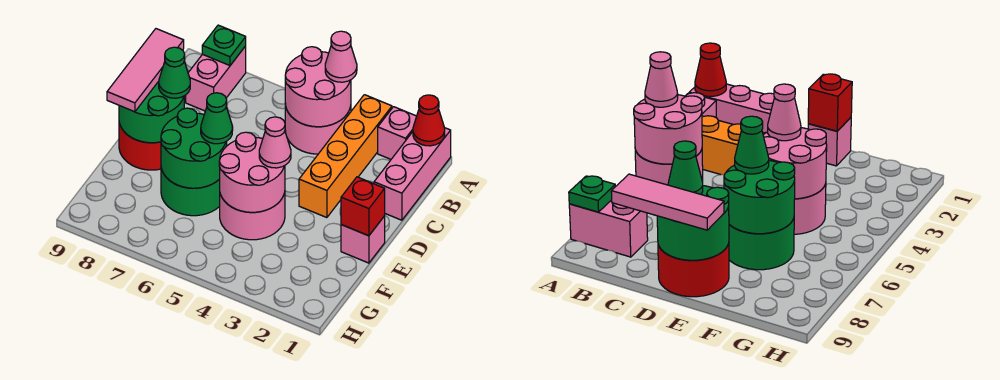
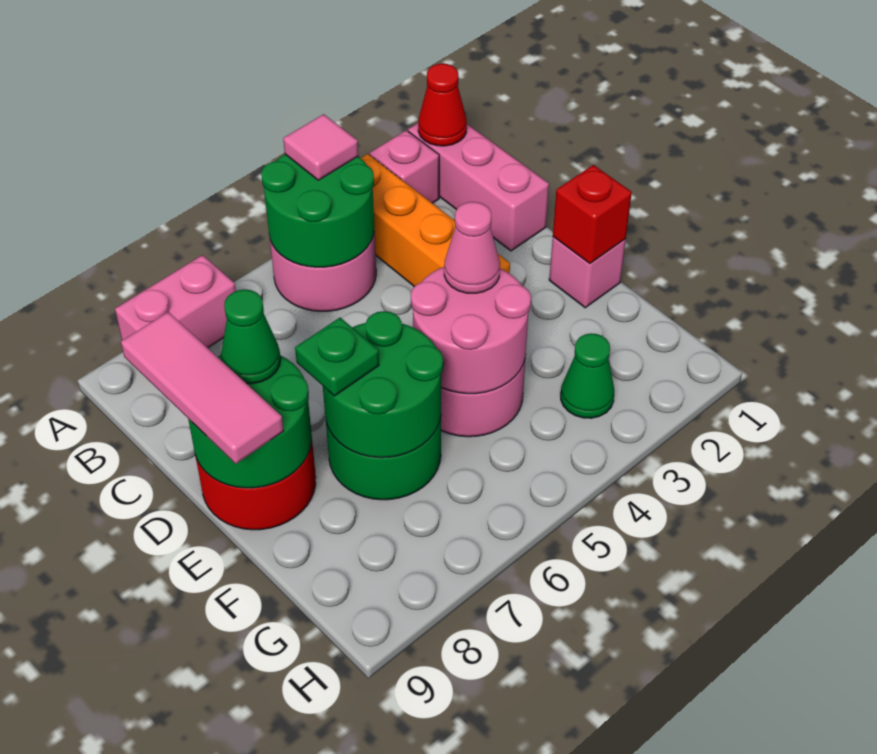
pink round brick A4:B5 level 2 -> green round brick A4:B5 level 2
pink cone A4 level 3 -> pink tile A4 level 3
pink brick A8:B8 level 1 -> pink brick A7:A8 level 1
green plate A8 level 2 -> green plate E7 level 3
green cone E6 level 3 -> green cone G3 level 1

